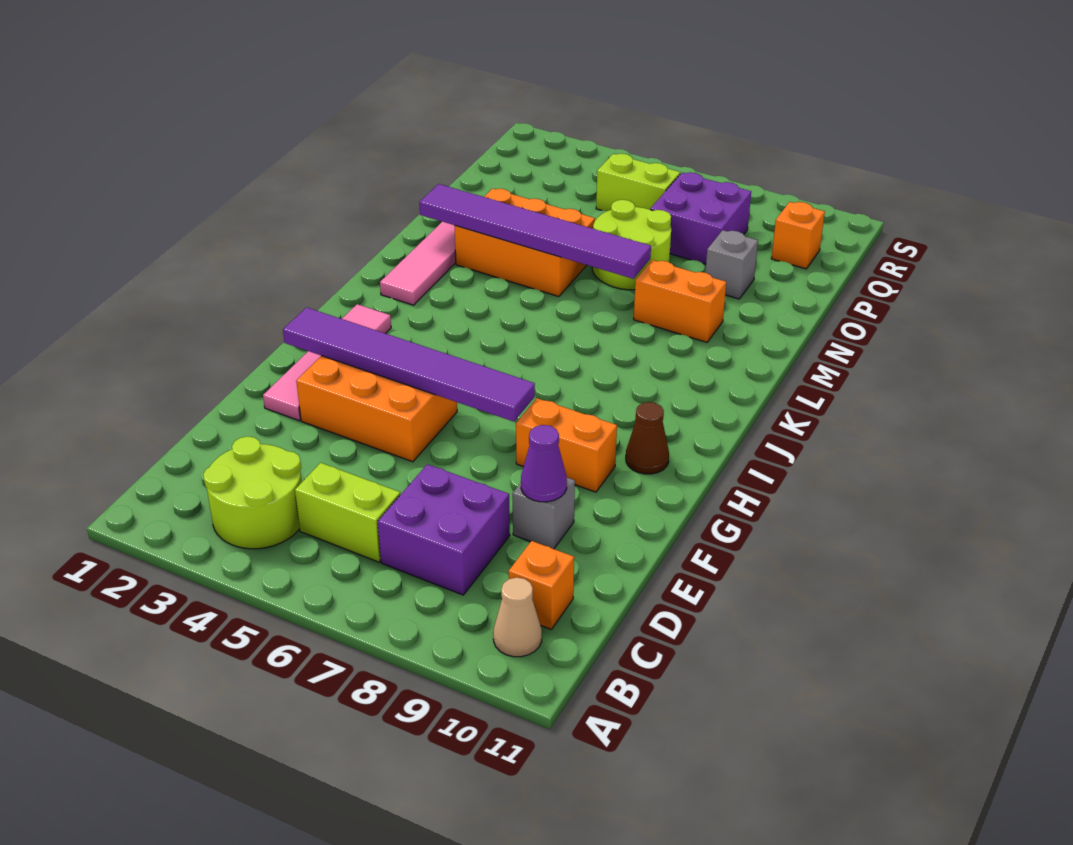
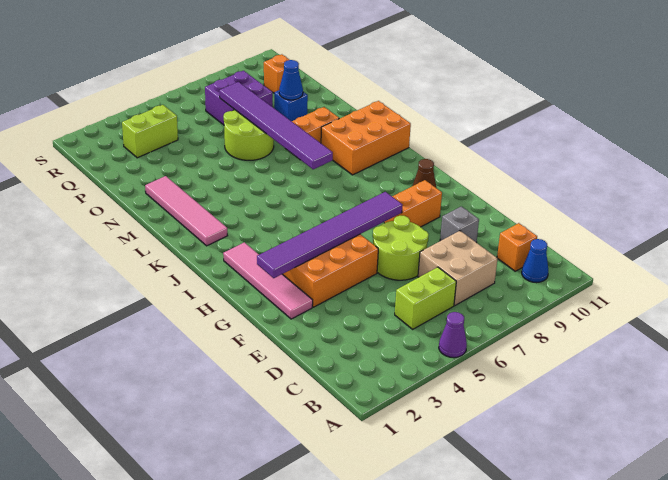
lime round brick B3:C4 level 1 -> lime round brick E6:F7 level 1
tan cone B10 level 1 -> blue cone B10 level 1
purple brick C7:D8 level 1 -> tan brick C7:D8 level 1
purple cone E9 level 2 -> purple cone A5 level 1
purple tile M2:M7 level 2 -> purple tile K7:P7 level 2
orange brick M3:N5 level 1 -> orange brick K9:L11 level 1
grey brick O9 level 1 -> blue brick O9 level 1
none -> blue cone O9 level 2
lime brick Q5:Q6 level 1 -> lime brick Q3:Q4 level 1

